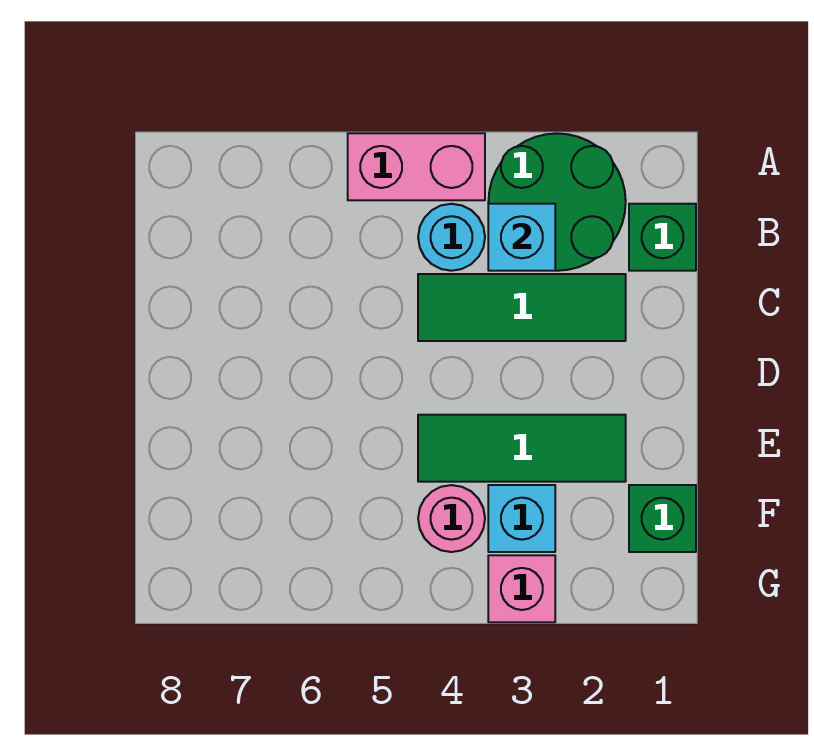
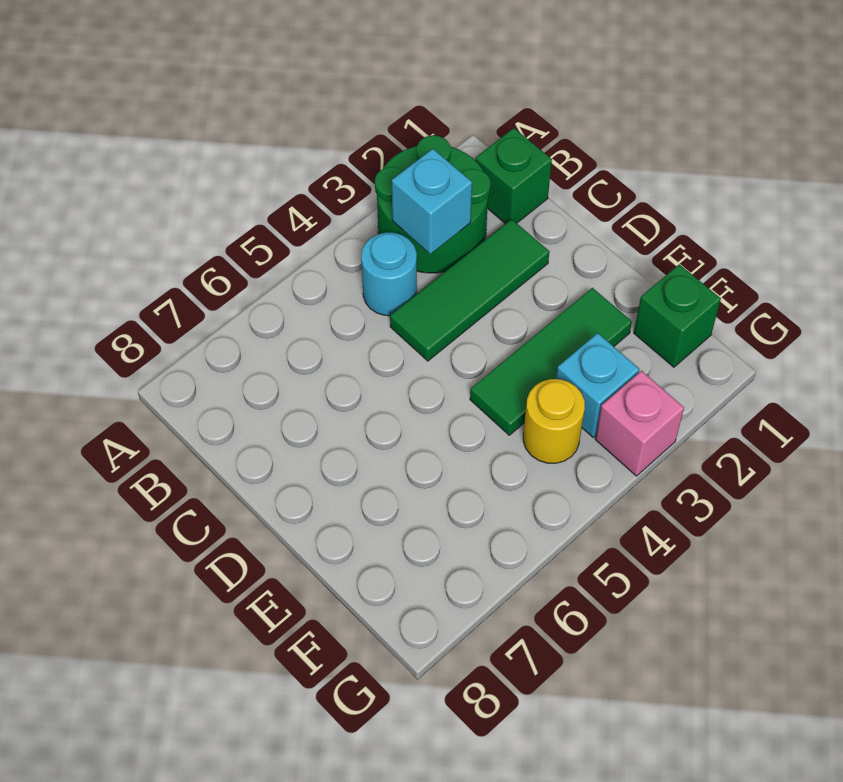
pink brick A4:A5 level 1 -> none
pink round brick F4 level 1 -> yellow round brick F4 level 1

